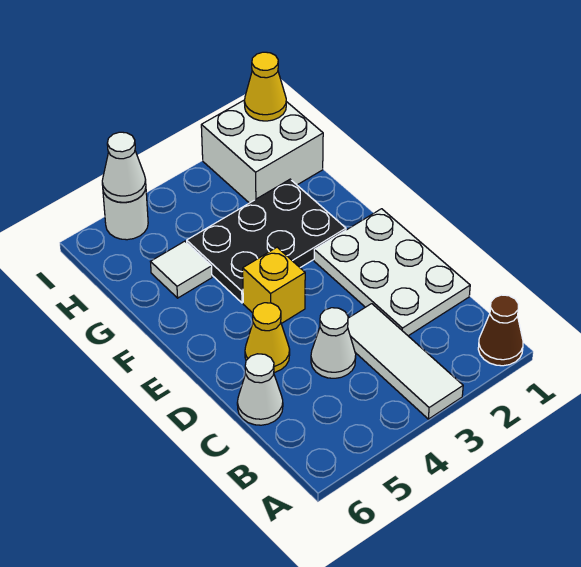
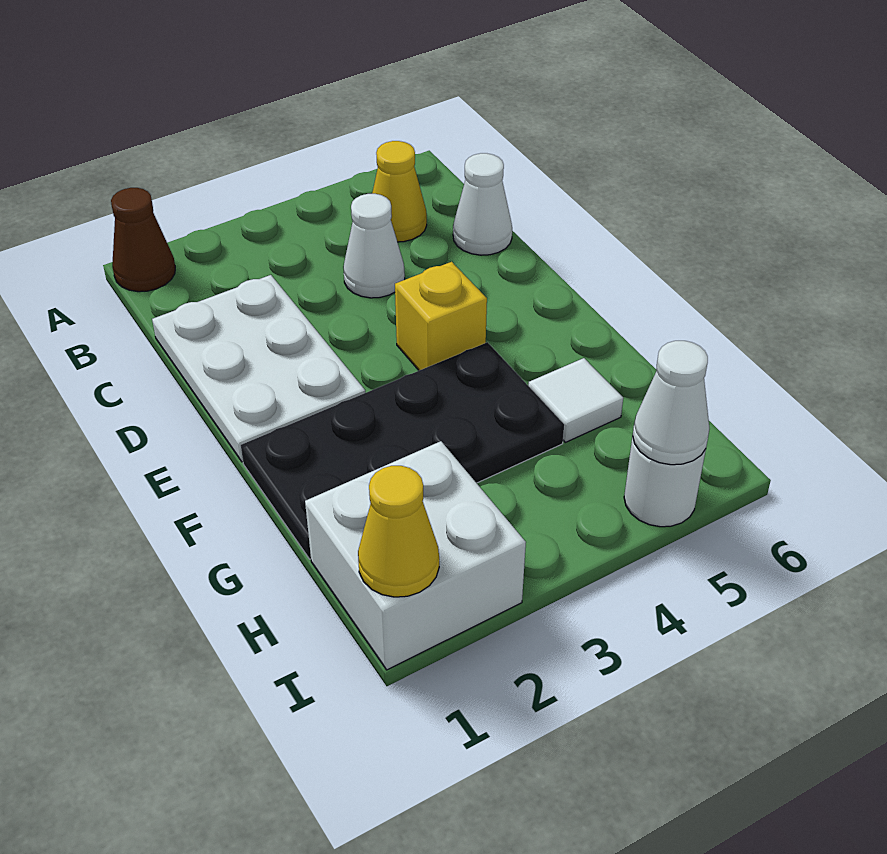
white tile A3:C3 level 1 -> none
yellow cone D5 level 1 -> yellow cone B5 level 1
black plate F2:G4 level 1 -> black plate F1:G4 level 1

